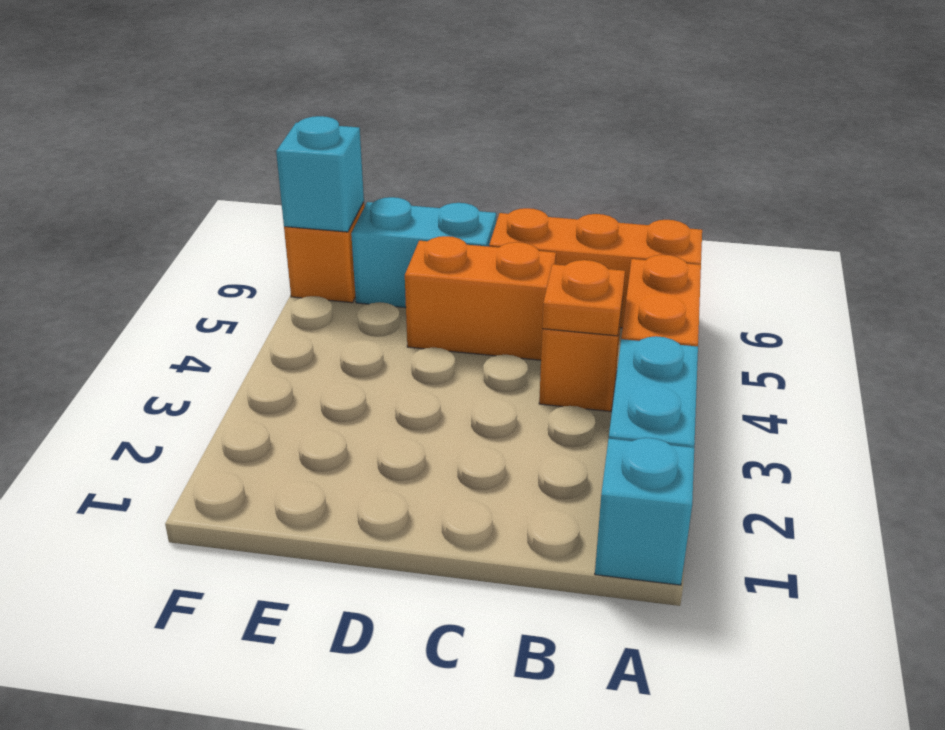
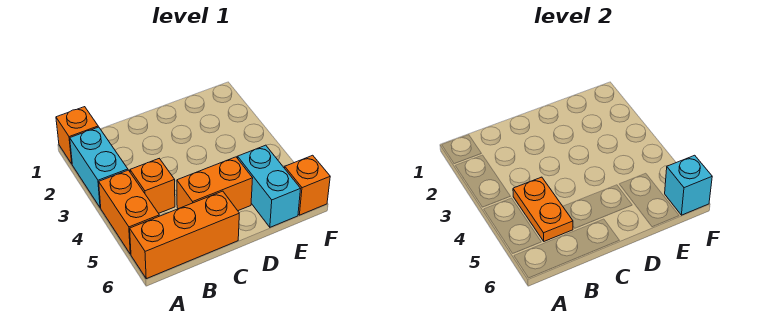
cyan brick A1 level 1 -> orange brick A1 level 1
orange plate B4 level 2 -> orange plate B4:B5 level 2
cyan brick D6:E6 level 1 -> cyan brick E5:E6 level 1

